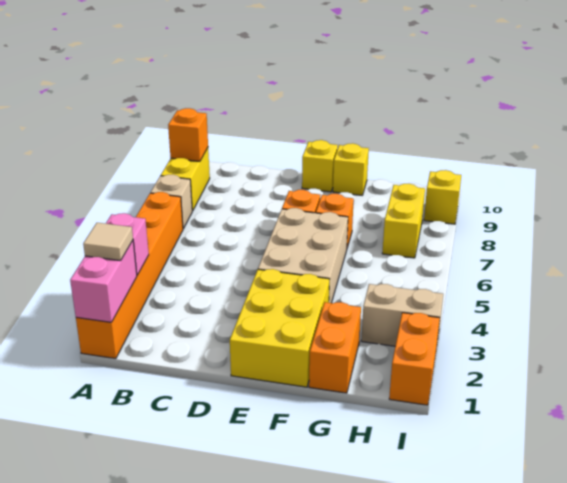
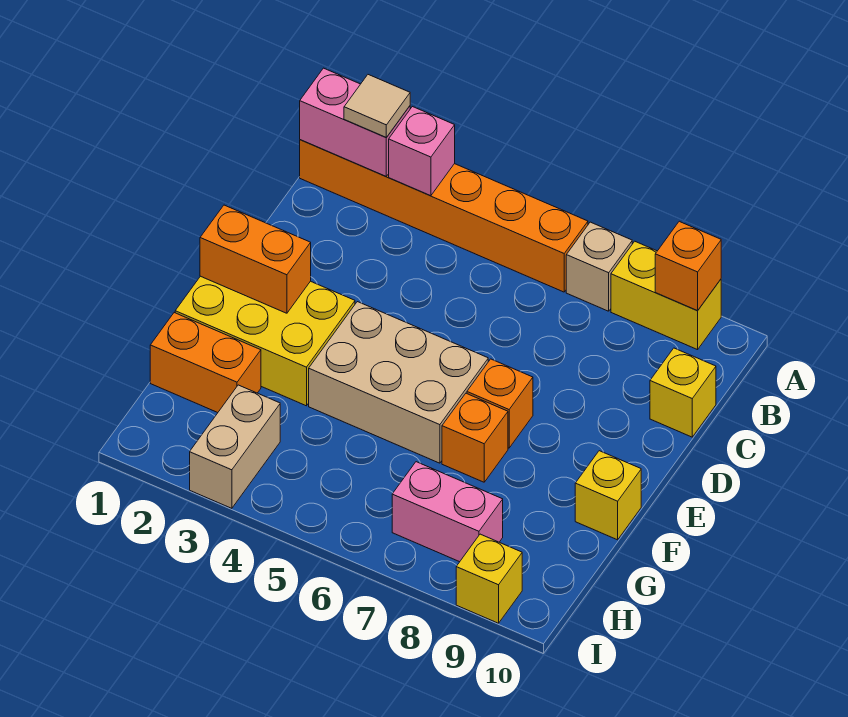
yellow brick E10 level 1 -> yellow brick C10 level 1
yellow brick H7:H8 level 1 -> pink brick H7:H8 level 1
orange brick I1:I2 level 1 -> orange brick E1:E2 level 2

